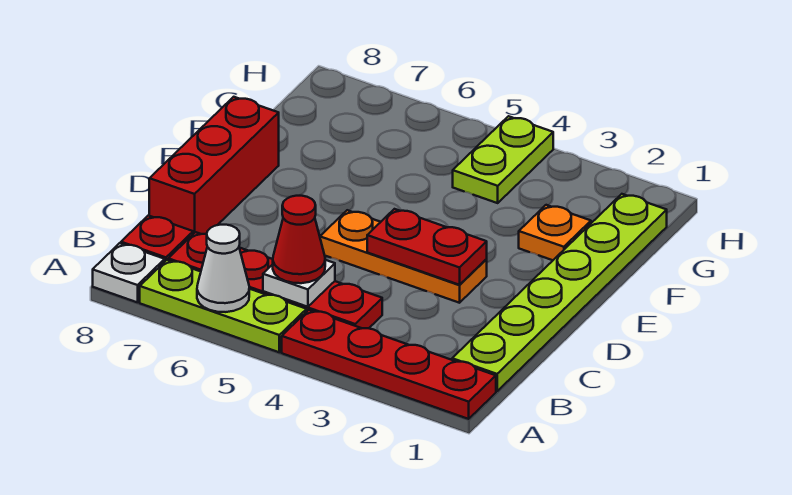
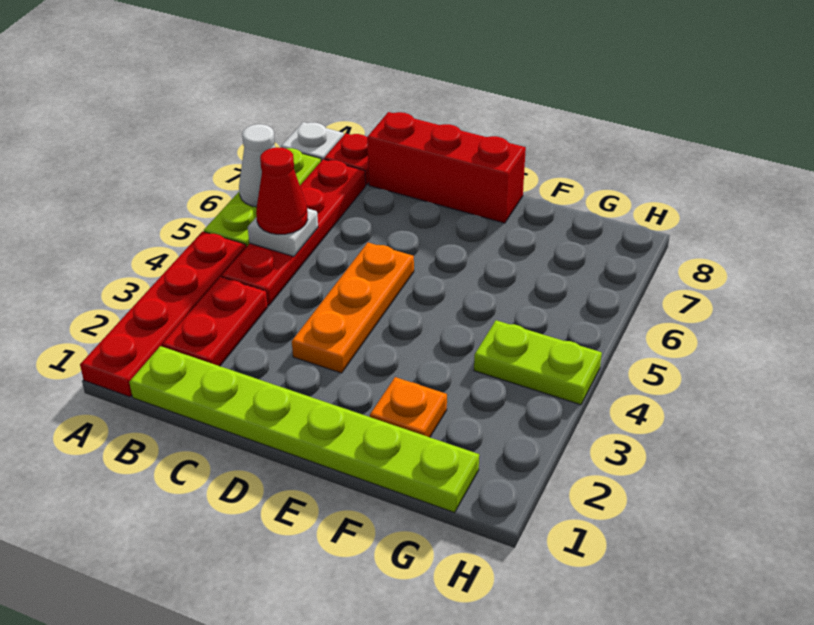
red plate D3:D4 level 2 -> red plate B2:B3 level 1

